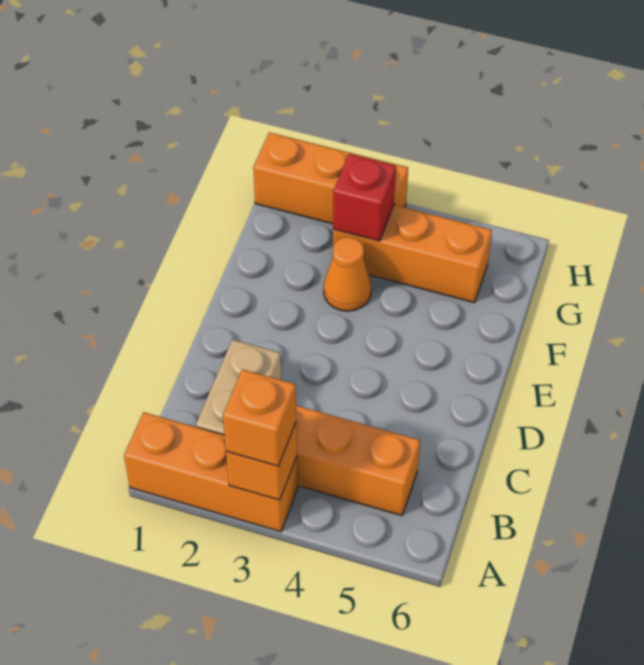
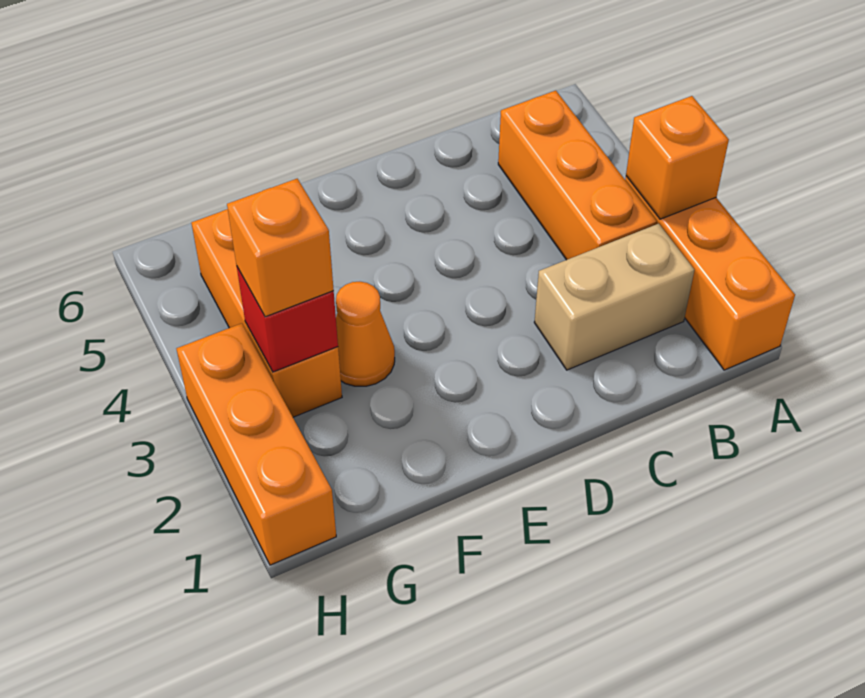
orange brick A3 level 3 -> orange brick G3 level 3

